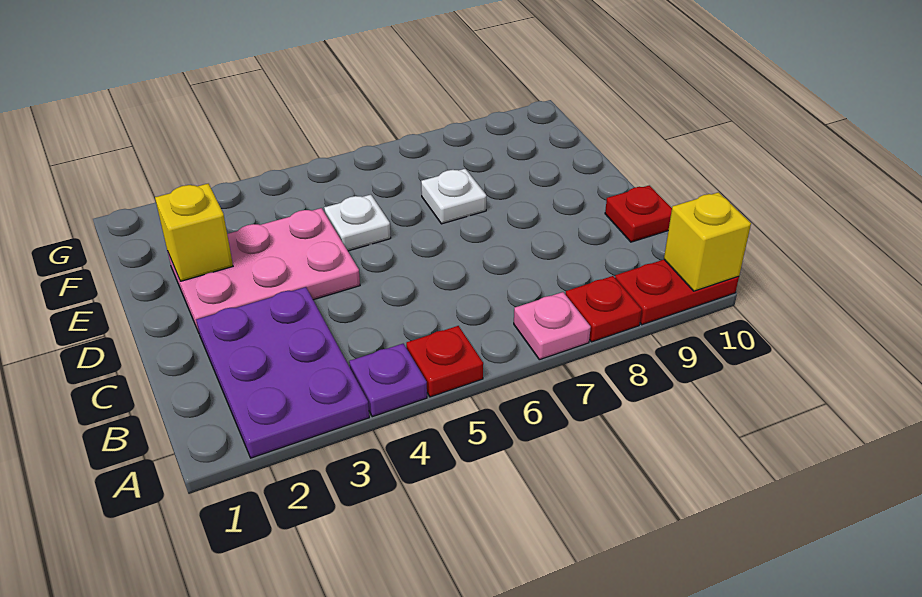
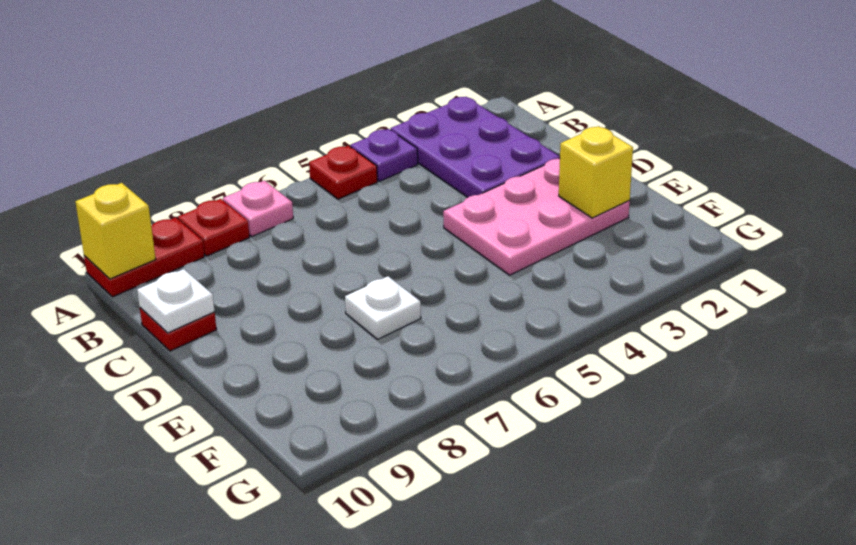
white plate E5 level 1 -> white plate C10 level 2

